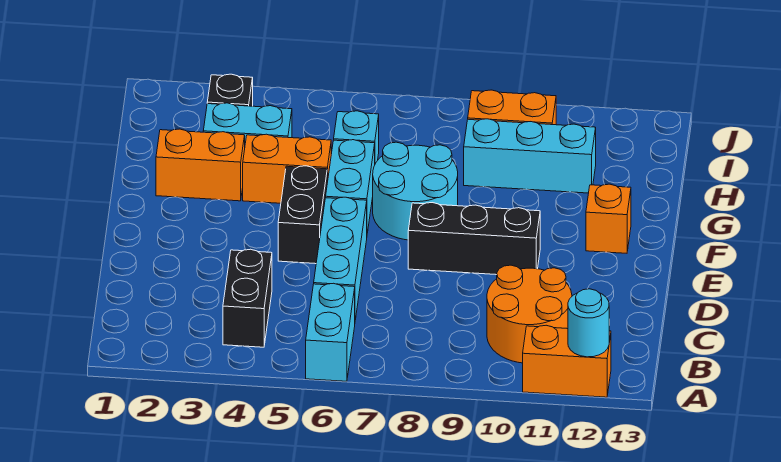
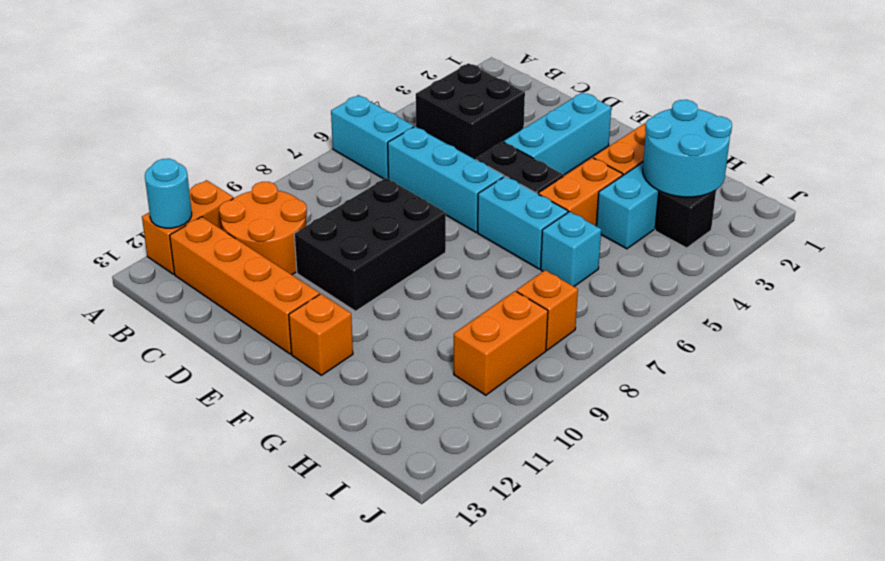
black brick B4:C4 level 1 -> black brick B3:C4 level 1
none -> orange brick B12:E12 level 1
black brick E8:E10 level 1 -> black brick D8:E10 level 1
cyan round brick F7:G8 level 1 -> cyan round brick H2:I3 level 2
cyan brick H9:H11 level 1 -> cyan brick E2:E4 level 1
none -> orange brick I8 level 1

